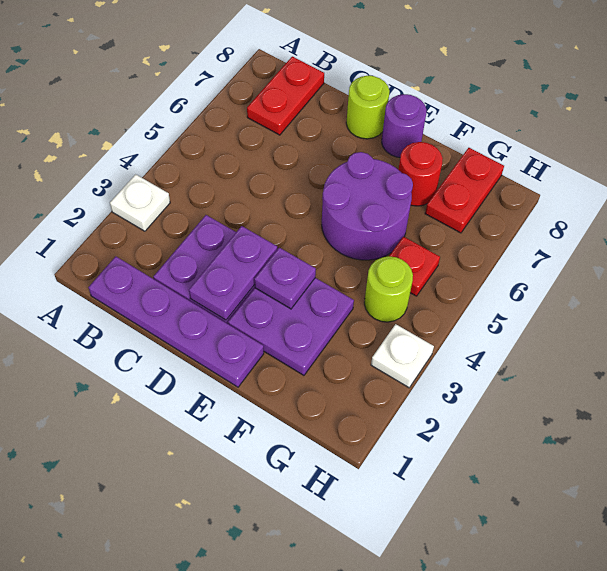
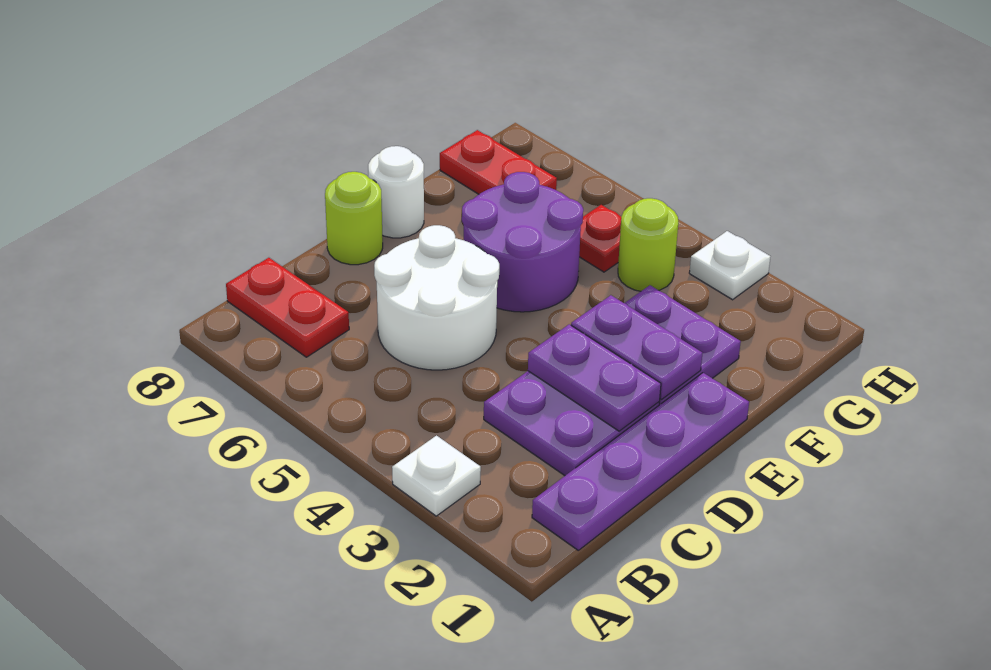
none -> white round brick C5:D6 level 1
purple plate E3 level 2 -> purple plate E2:E3 level 2
purple round brick E8 level 1 -> white round brick E8 level 1
red round brick F7 level 1 -> none

